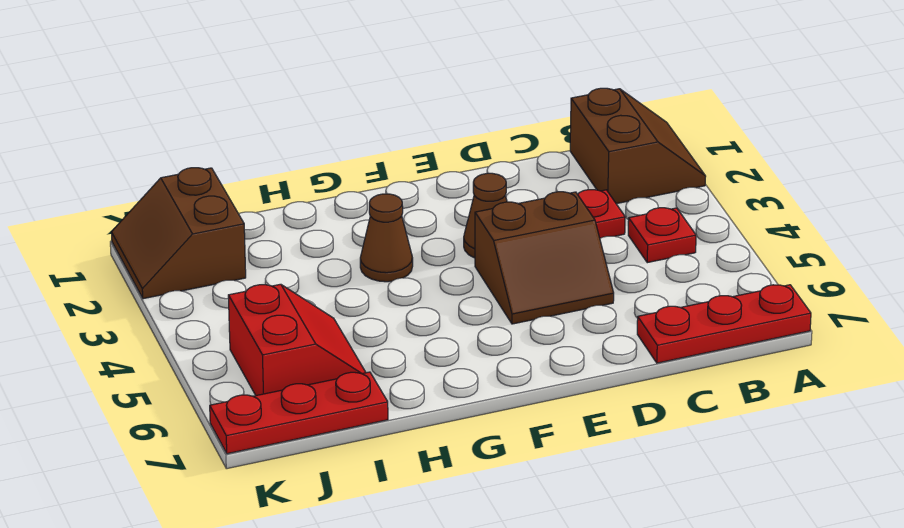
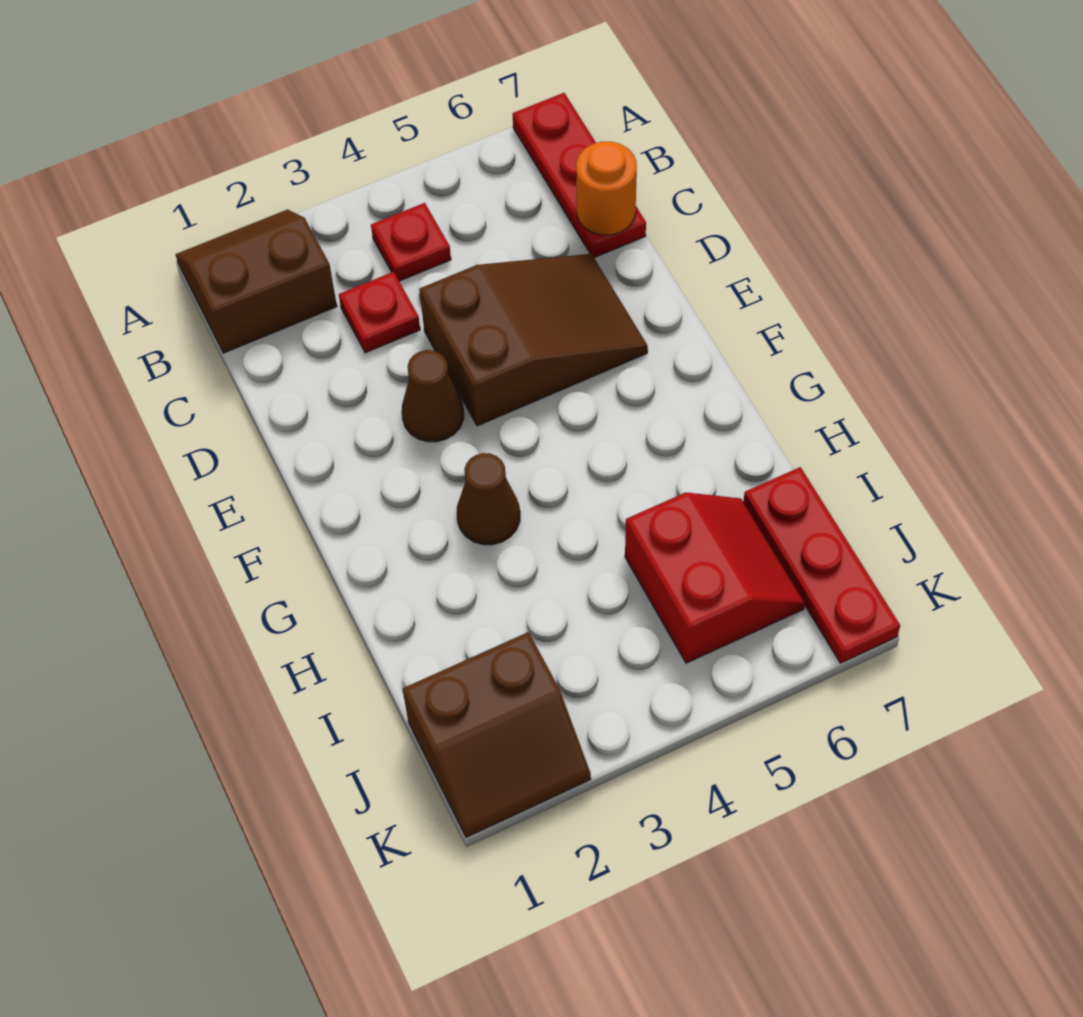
none -> orange round brick C7 level 2
brown slope D4:E5 level 1 top 4 -> brown slope D4:E6 level 1 top 4
red slope I5:J6 level 1 top J -> red slope I5:J6 level 1 top 5

